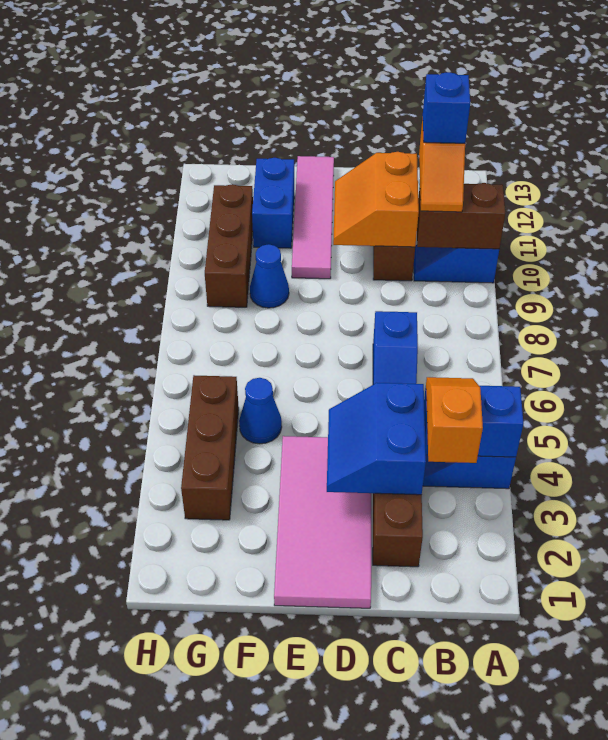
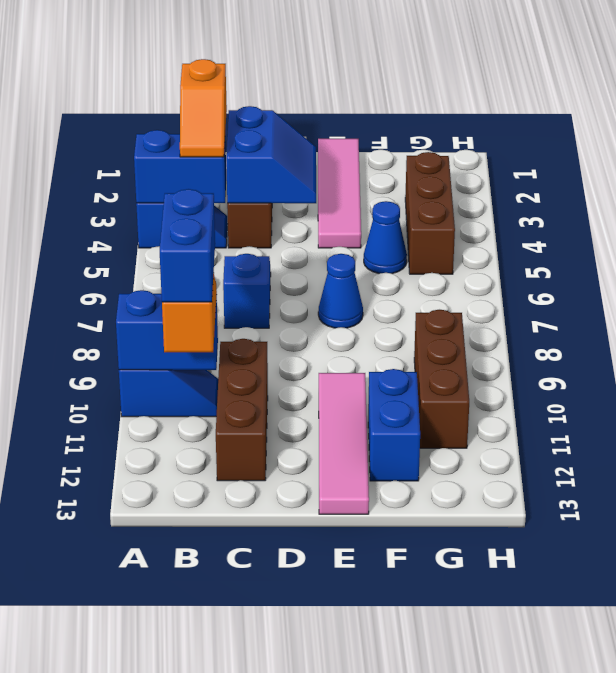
brown brick A10:B10 level 2 -> blue brick A10:B10 level 2
blue brick B11 level 4 -> blue brick B10:B11 level 4
orange slope C10:D11 level 2 top C -> none
pink tile D1:E4 level 1 -> pink tile E1:E4 level 1
blue cone F9 level 1 -> blue cone E7 level 1

